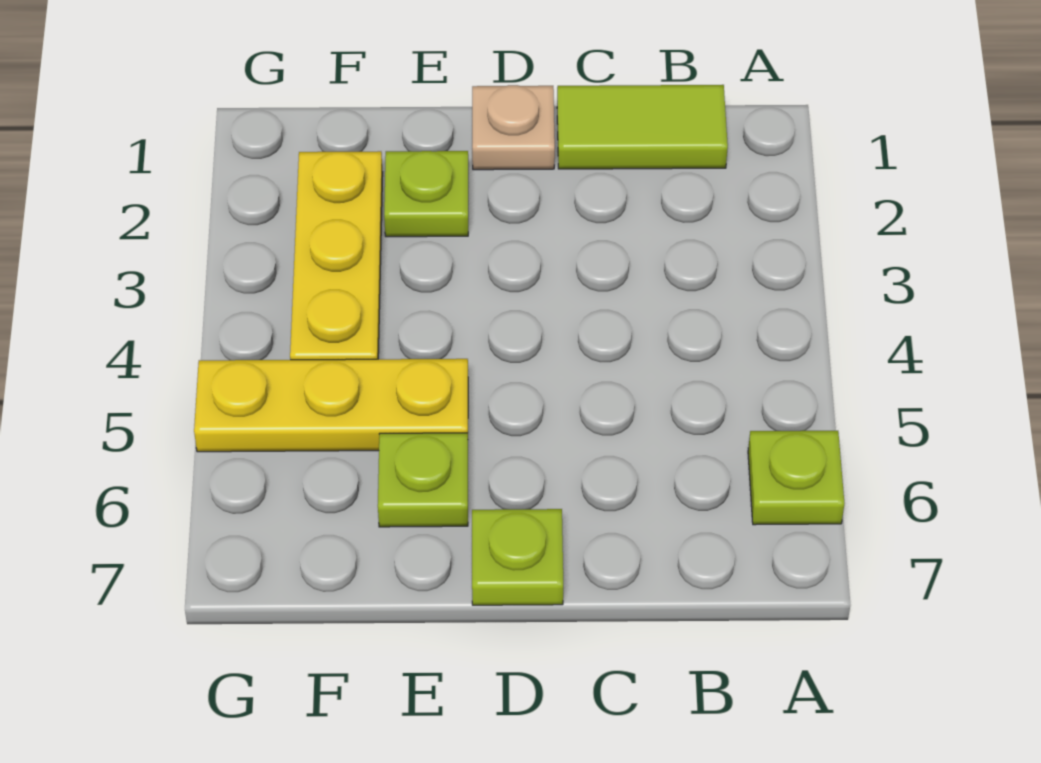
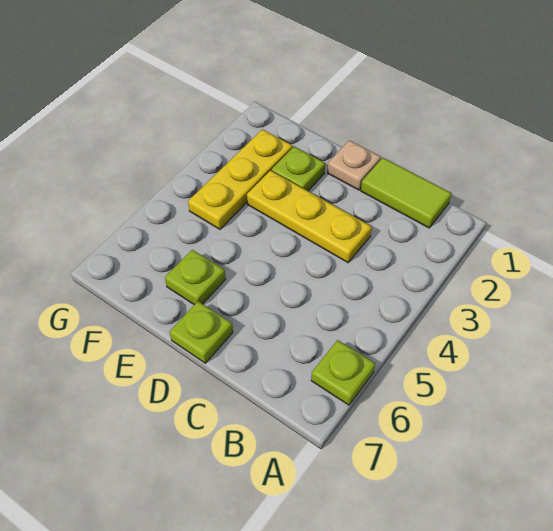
yellow plate E5:G5 level 1 -> yellow plate C3:E3 level 1

